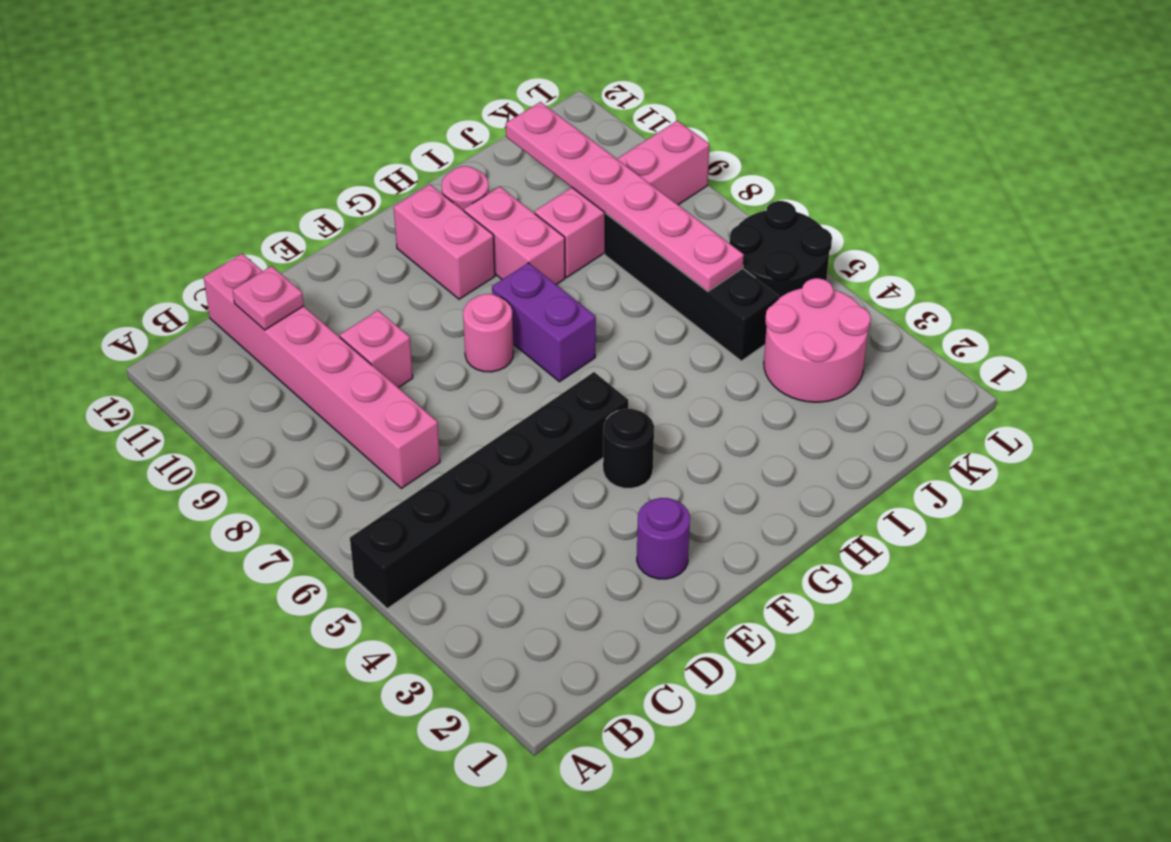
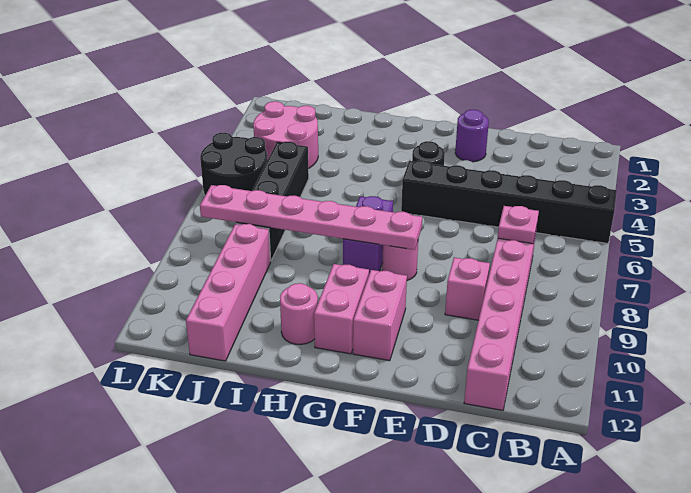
pink plate C11 level 2 -> pink plate C7 level 2
pink brick H9:H10 level 1 -> pink brick F10:F11 level 1
pink brick I9:L9 level 1 -> pink brick J9:J12 level 1
pink plate J6:J11 level 2 -> pink plate F8:K8 level 2

